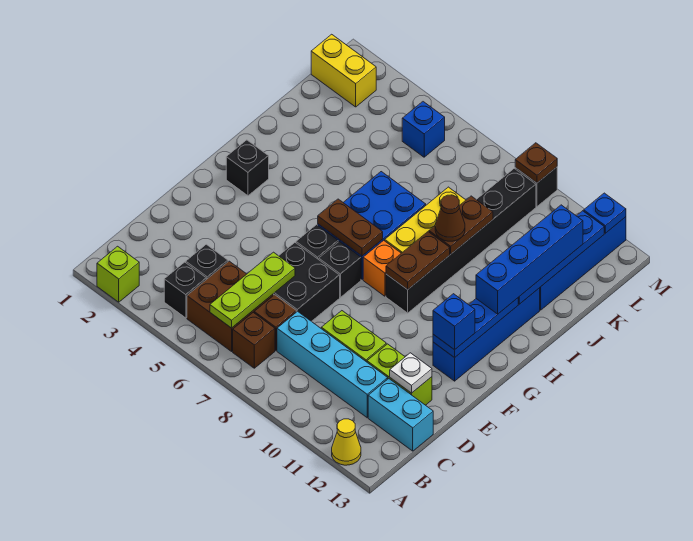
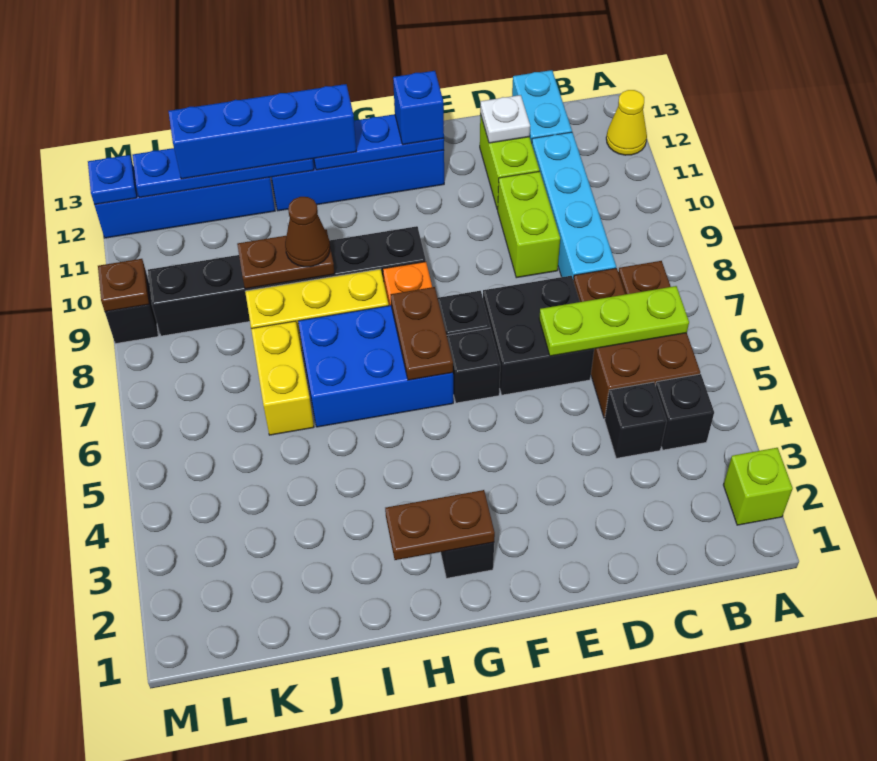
brown plate G9:H9 level 2 -> brown plate G2:H2 level 2
yellow brick L1:L2 level 1 -> yellow brick J6:J7 level 1
blue brick L5 level 1 -> none

